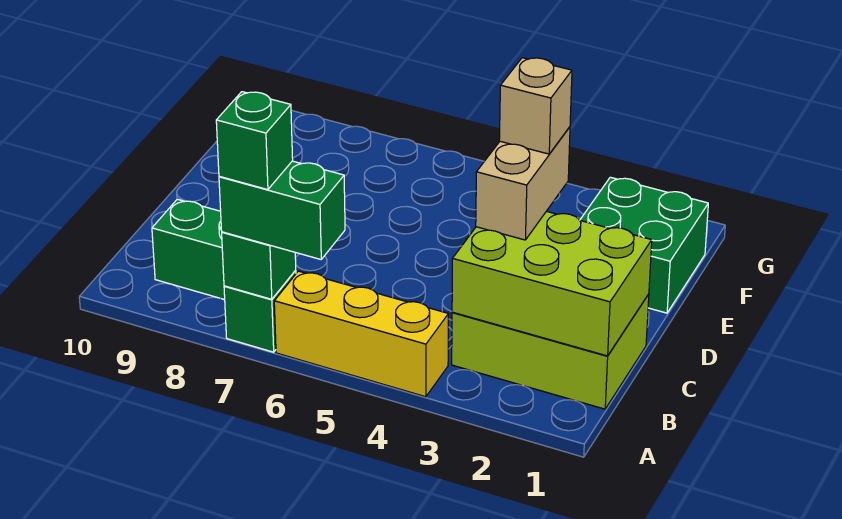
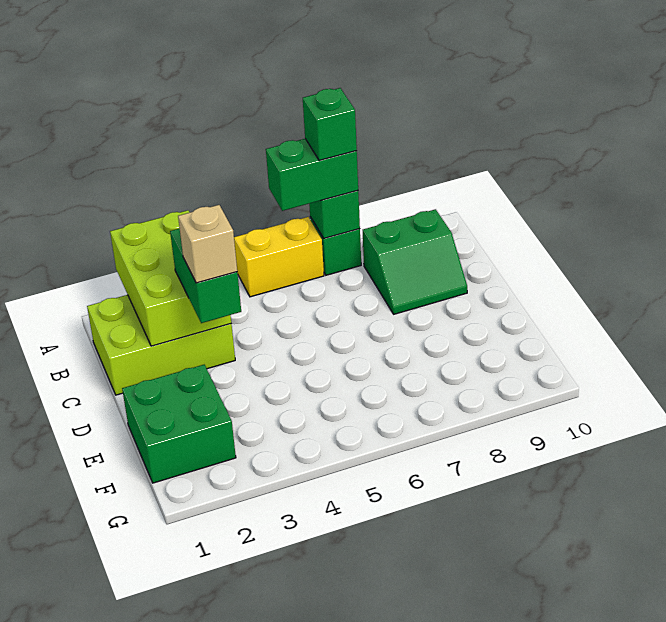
yellow brick A4:A6 level 1 -> yellow brick A5:A6 level 1
lime brick B1:C3 level 2 -> lime brick A2:C3 level 2
tan brick C3:D3 level 3 -> green brick C3:D3 level 3

